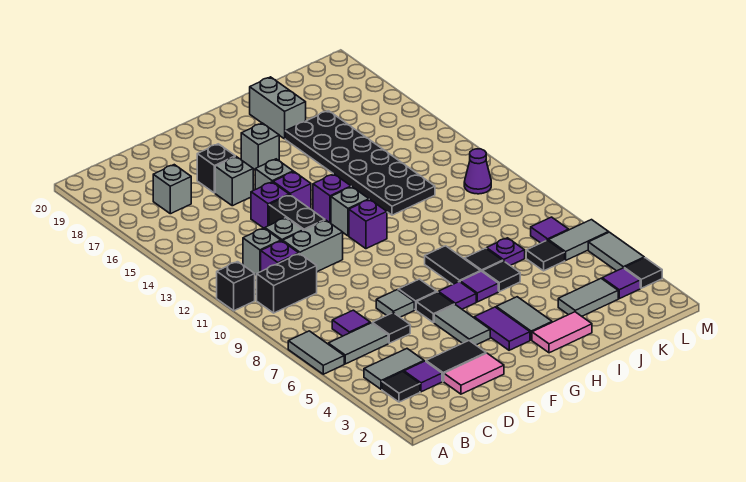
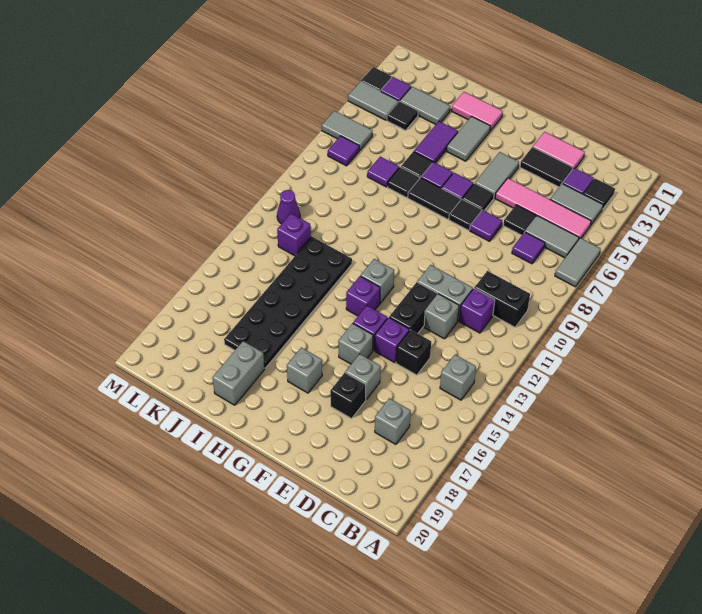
black brick A11 level 1 -> black brick D14 level 1
none -> pink tile B5:E5 level 1
grey brick C12 level 1 -> grey brick B14 level 1
grey tile E7 level 1 -> purple tile E7 level 1
purple tile G3:G4 level 1 -> purple tile I4:I5 level 1
purple brick G11 level 1 -> purple brick K12 level 1
black tile H7:H8 level 1 -> black tile G7:H7 level 1
purple plate J7 level 1 -> purple tile J7 level 1
black tile K6 level 1 -> black tile K4 level 1
grey tile M4:M5 level 1 -> grey tile L4:M4 level 1

